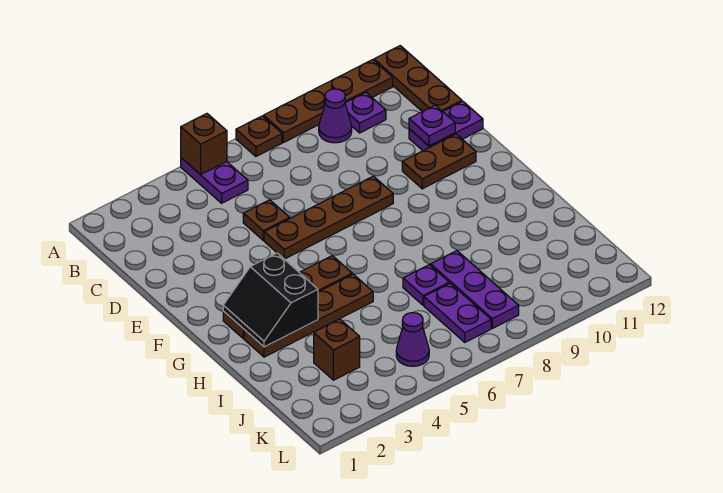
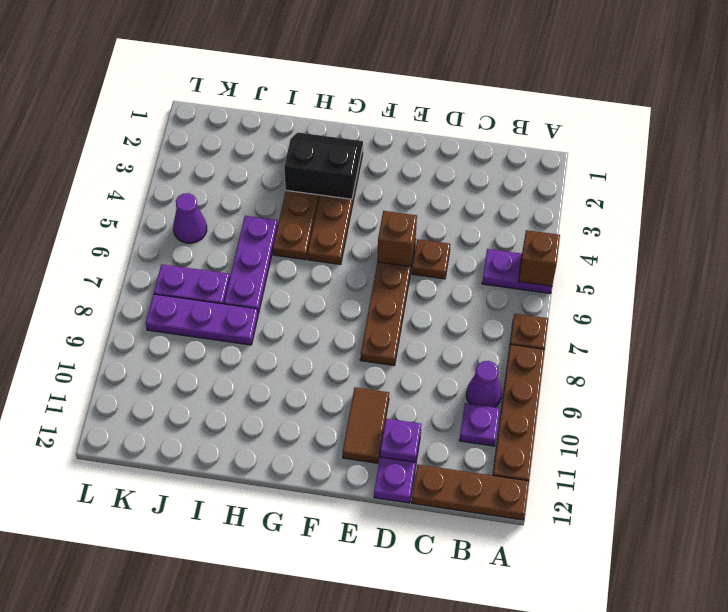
brown plate E10:E11 level 1 -> brown tile E10:E11 level 1
purple plate I7 level 1 -> purple plate I5:I7 level 1
brown brick J3 level 1 -> brown brick E5 level 2

